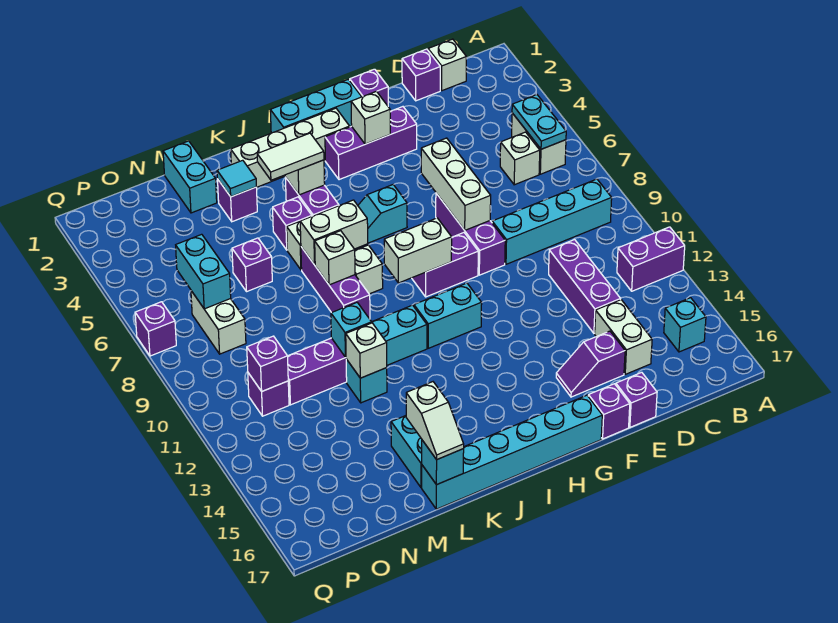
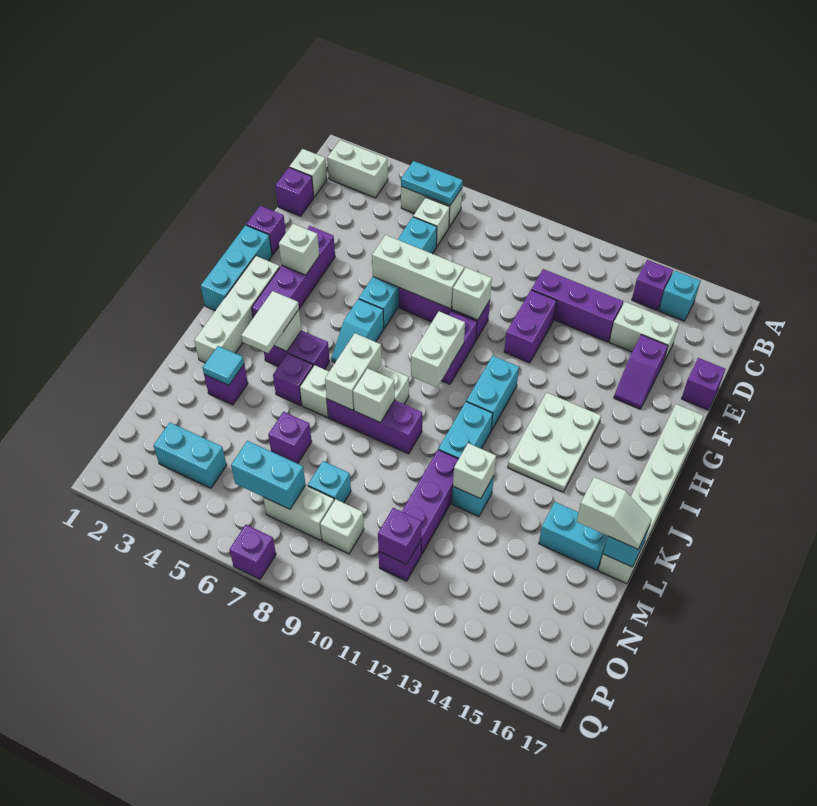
purple brick A12:B12 level 1 -> purple brick E11:F11 level 1
none -> white brick B2:B3 level 1
cyan brick B9:E9 level 1 -> cyan brick D6:G6 level 1
purple brick F3:H3 level 1 -> purple brick F3:I3 level 1
none -> white brick F9 level 2
purple brick F17 level 1 -> purple brick B14 level 1
cyan brick G17:L17 level 1 -> white brick G17:L17 level 1
none -> white plate H13:J14 level 1
cyan brick L11 level 2 -> cyan brick N8 level 1
cyan brick M1:M2 level 1 -> cyan brick O3:O4 level 1
none -> white brick O9 level 1

